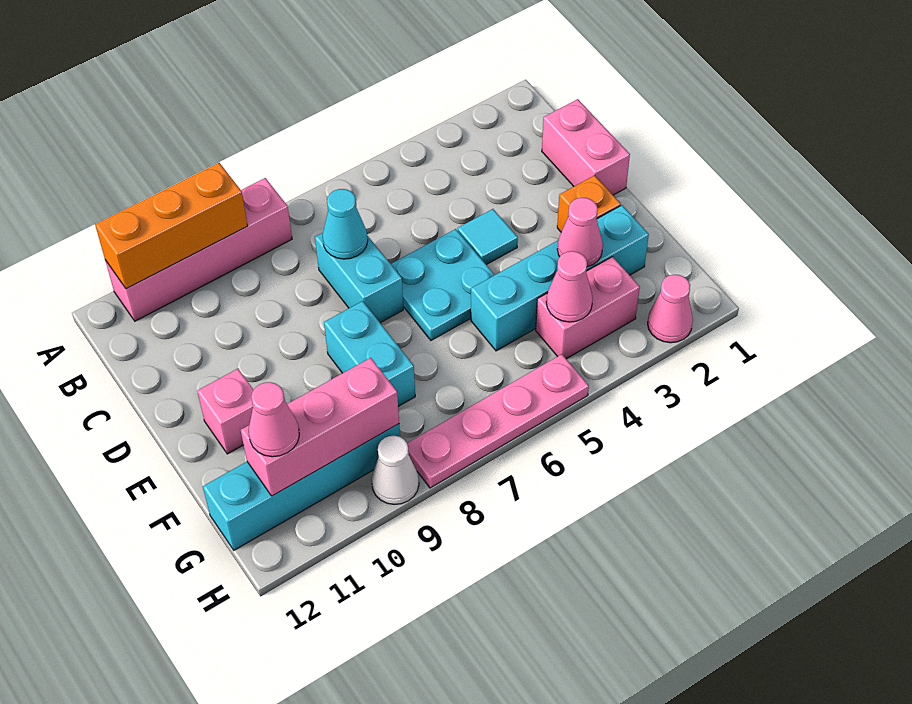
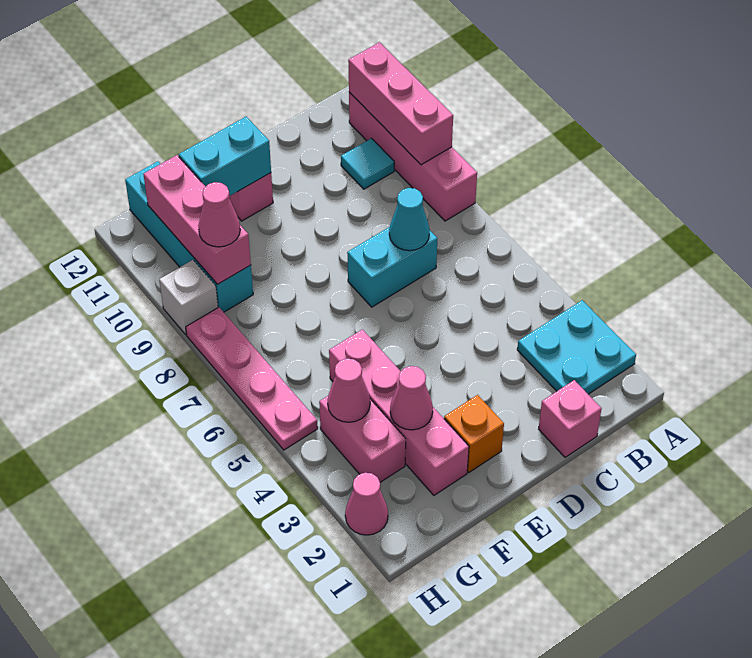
orange brick A9:A11 level 2 -> pink brick A9:A11 level 2
pink brick C1:D1 level 1 -> pink brick C1 level 1
cyan tile D4 level 1 -> cyan tile B10 level 1
cyan plate D5:E6 level 1 -> cyan plate A2:B3 level 1
cyan brick E8:F8 level 1 -> cyan brick E11:F11 level 2
cyan brick F2:F5 level 1 -> pink brick F2:F5 level 1
pink cone G11 level 3 -> pink cone G9 level 3
white cone H9 level 1 -> white brick H9 level 1

